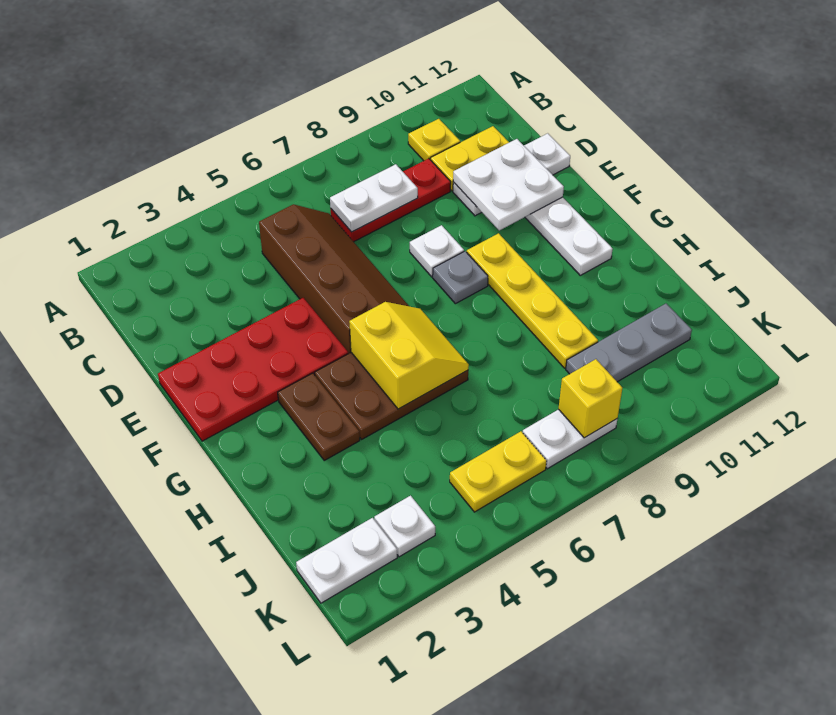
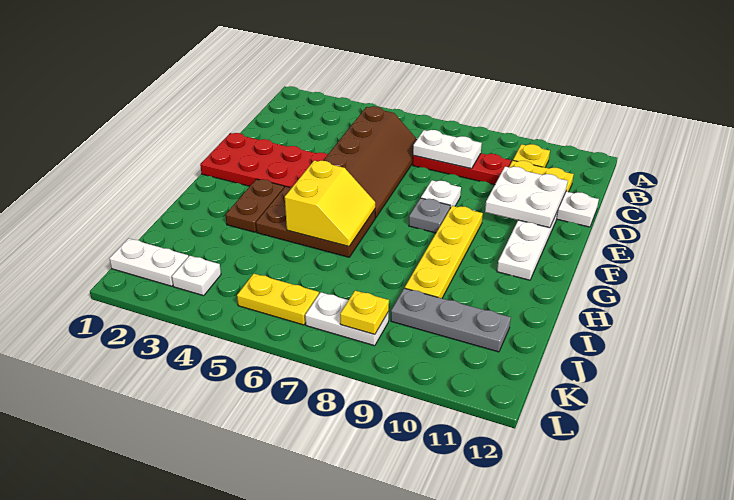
yellow brick K8 level 2 -> yellow plate K8 level 2

